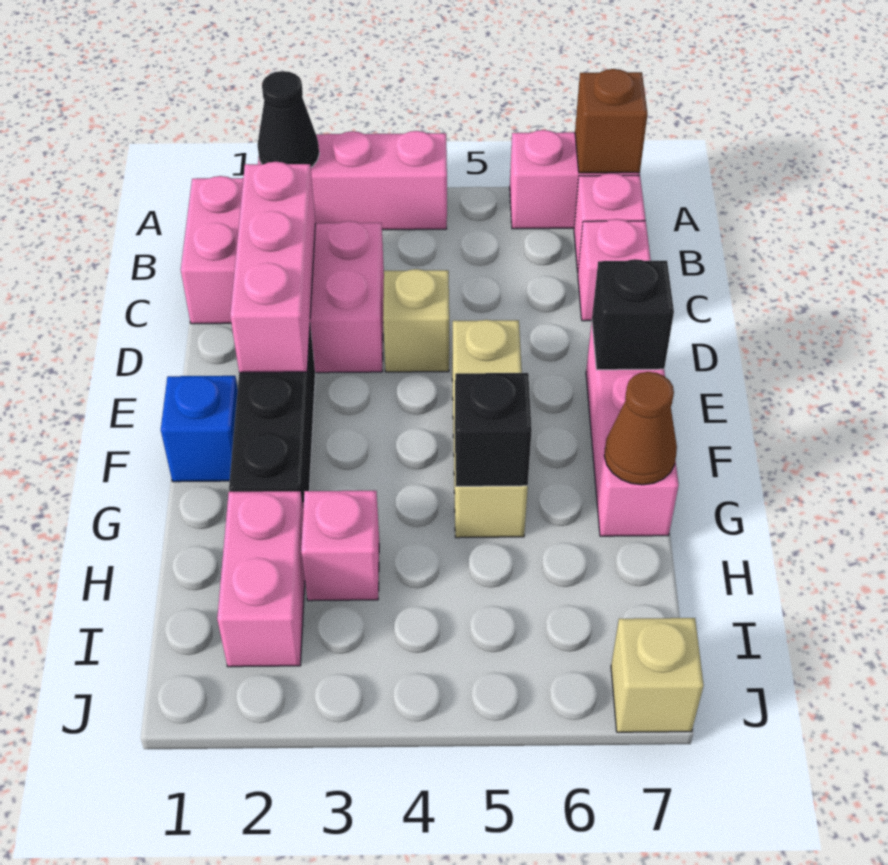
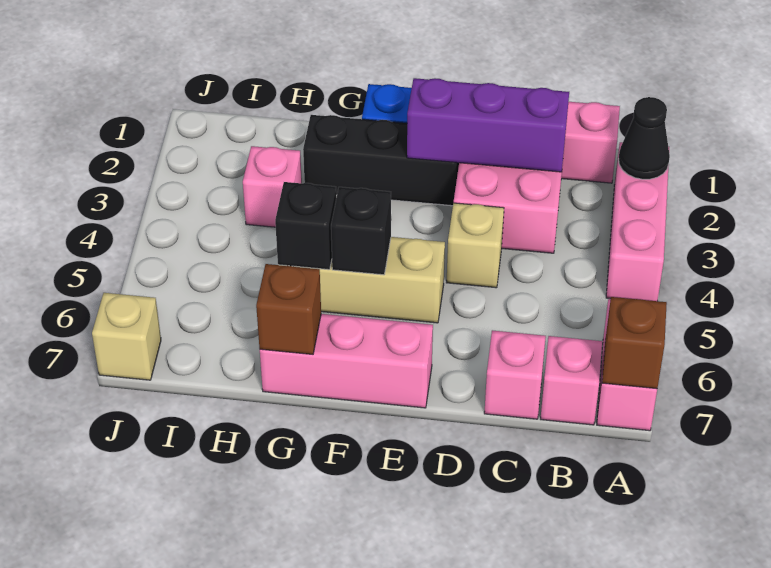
pink brick C2:E2 level 2 -> purple brick C2:E2 level 2
black brick E7 level 2 -> black brick F5 level 2
brown cone G7 level 2 -> brown brick G7 level 2
pink brick H2:I2 level 1 -> none

